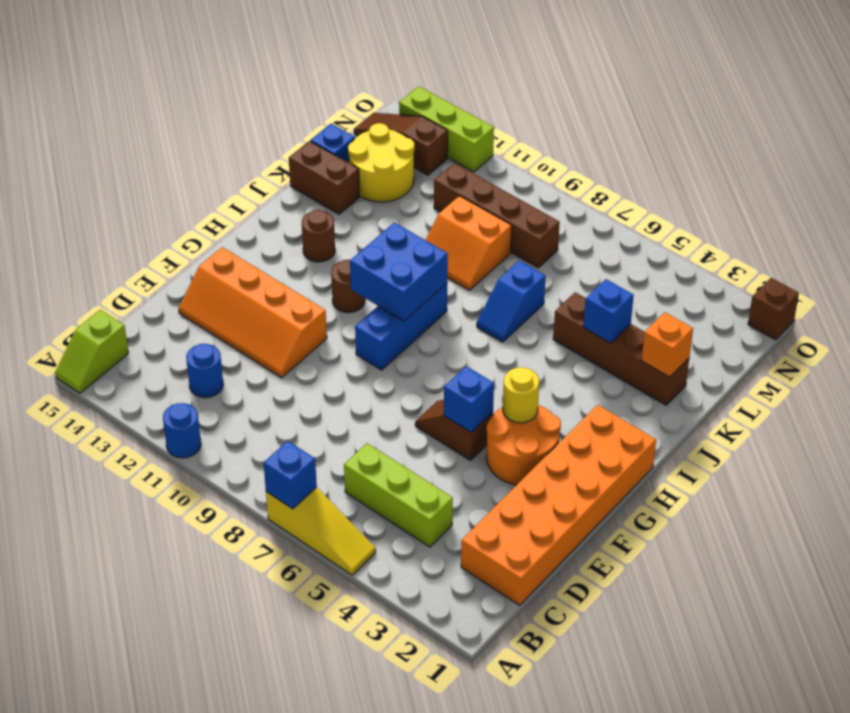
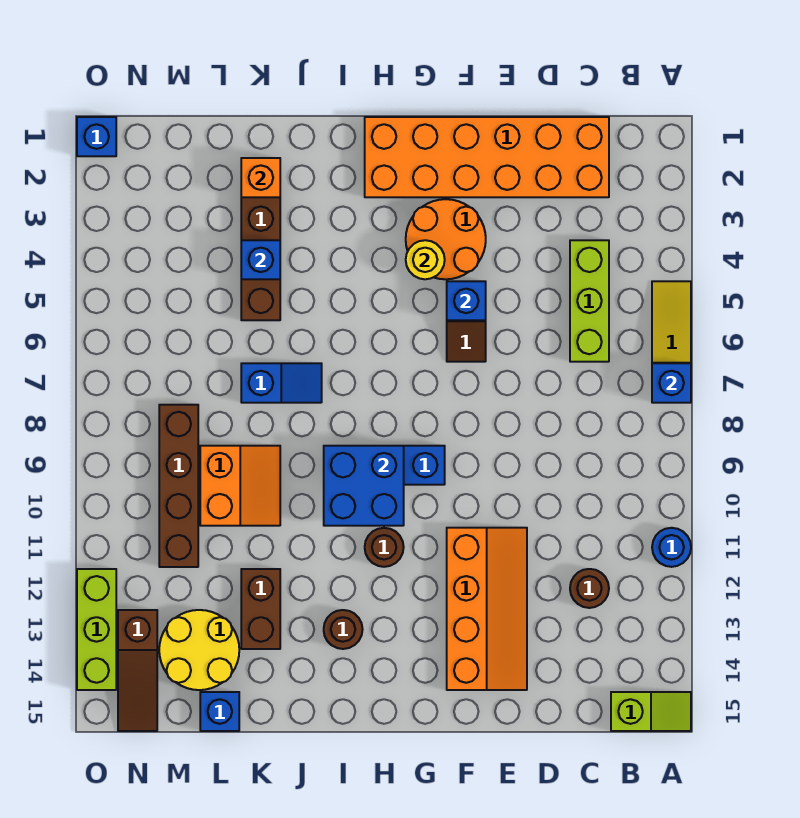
blue round brick C12 level 1 -> brown round brick C12 level 1
brown brick K14:K15 level 1 -> brown brick K12:K13 level 1
brown brick O1 level 1 -> blue brick O1 level 1

